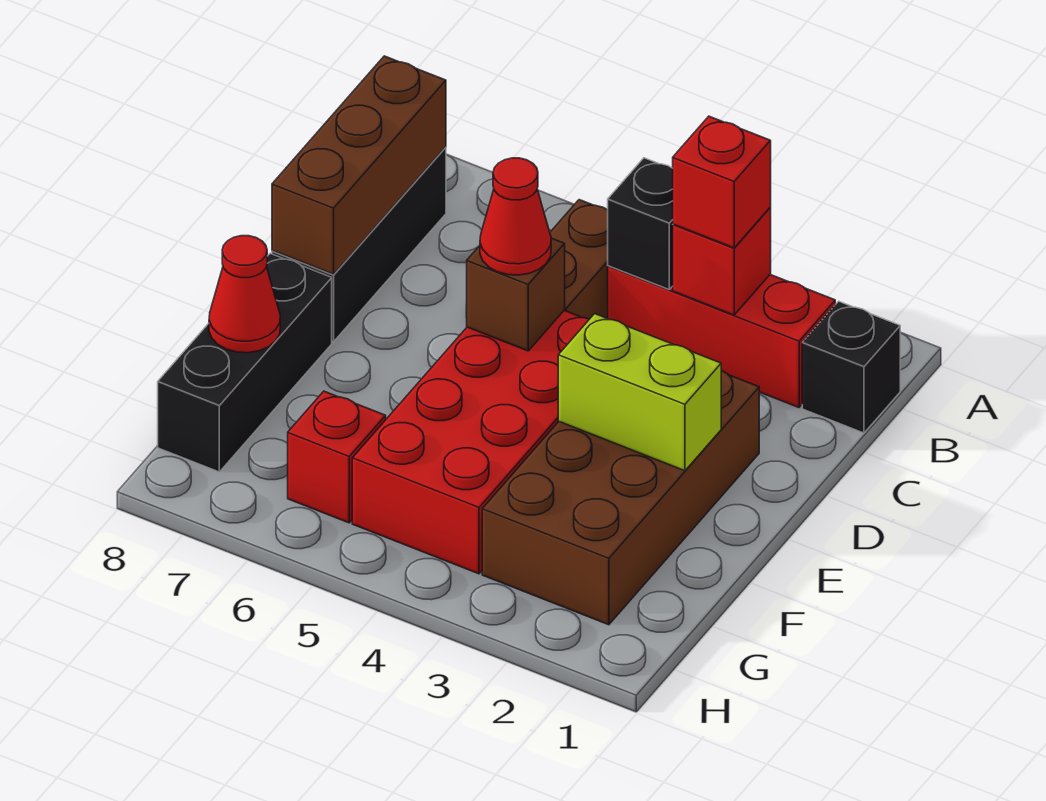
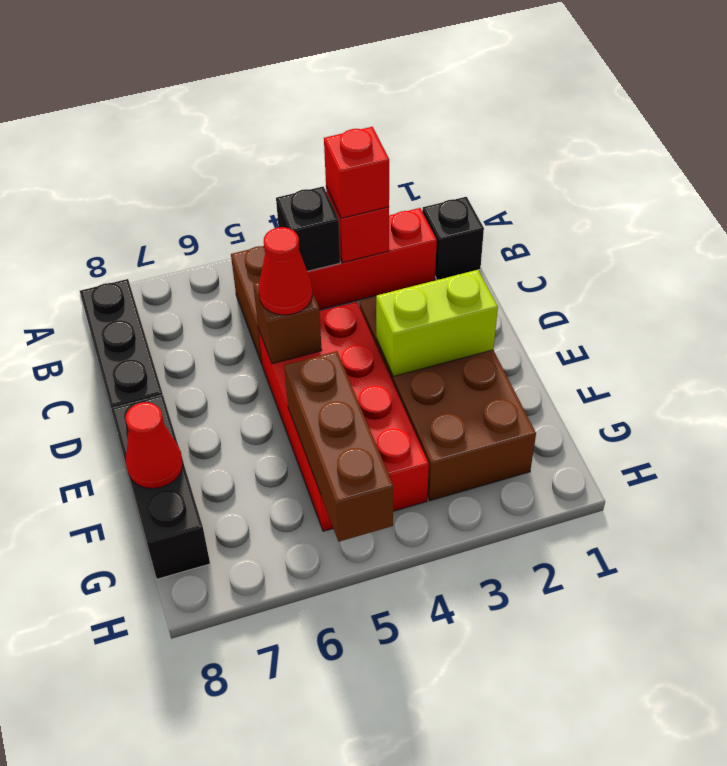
brown brick B8:D8 level 2 -> brown brick F5:H5 level 2
red brick G6 level 1 -> none

